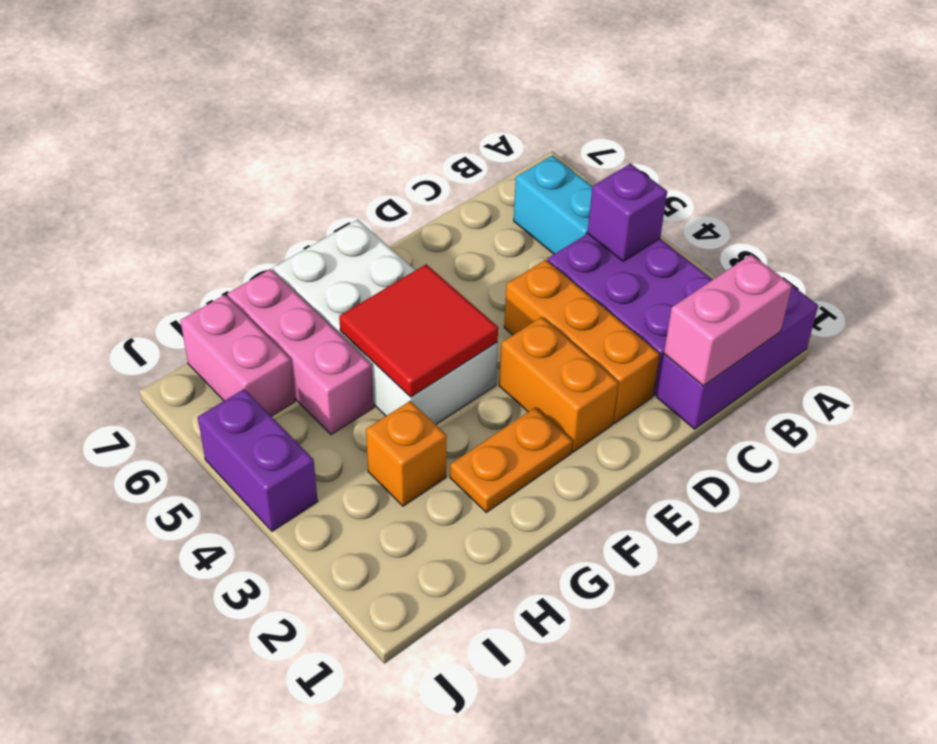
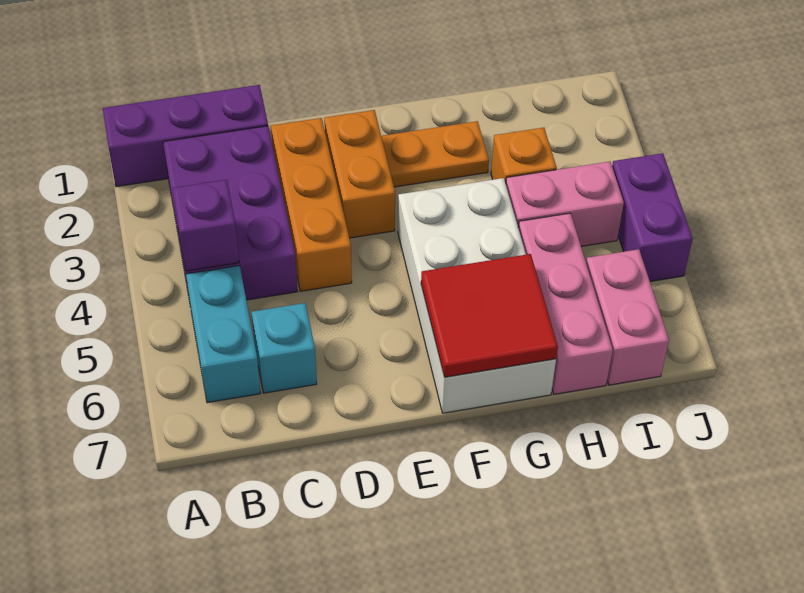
pink brick B1:C1 level 2 -> pink brick H4:I4 level 1
none -> cyan brick C6 level 1
red tile F4:G5 level 2 -> red tile F6:G7 level 2

